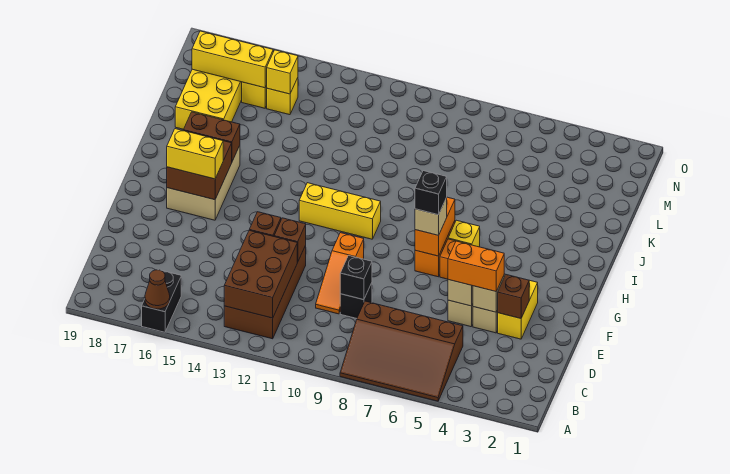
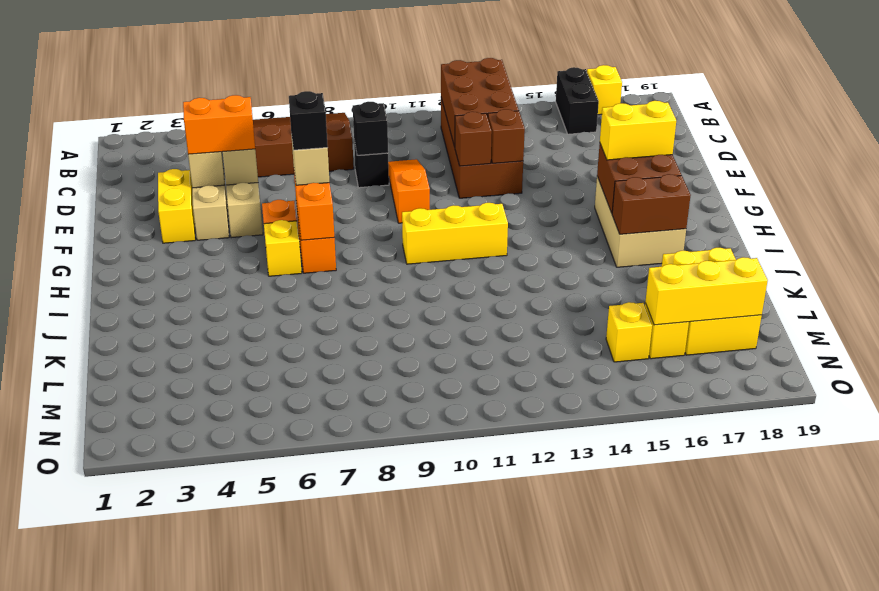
brown cone A16 level 2 -> none
brown brick E3 level 2 -> none
yellow brick M15 level 2 -> yellow brick A17 level 1

